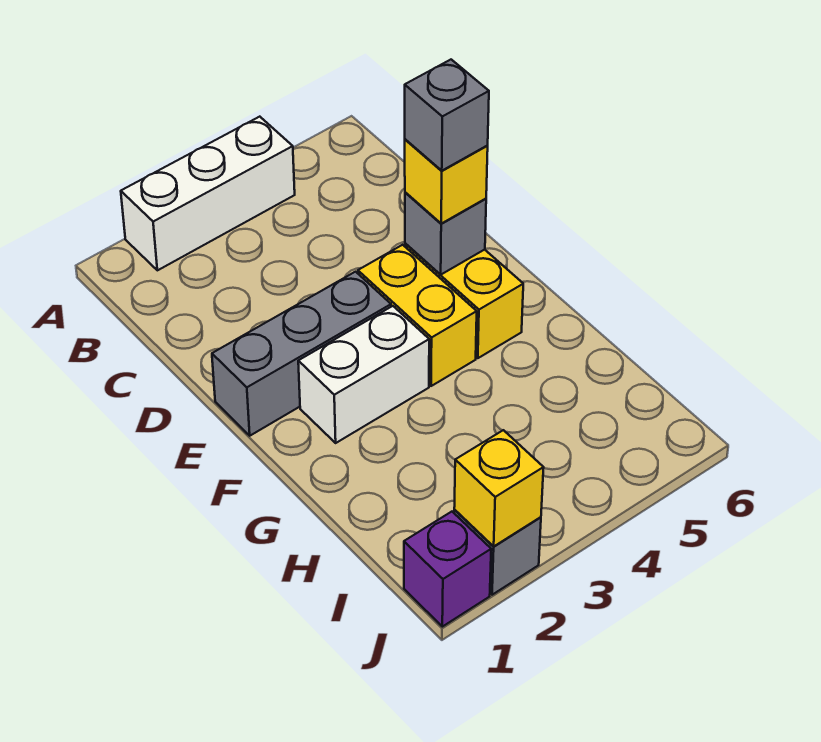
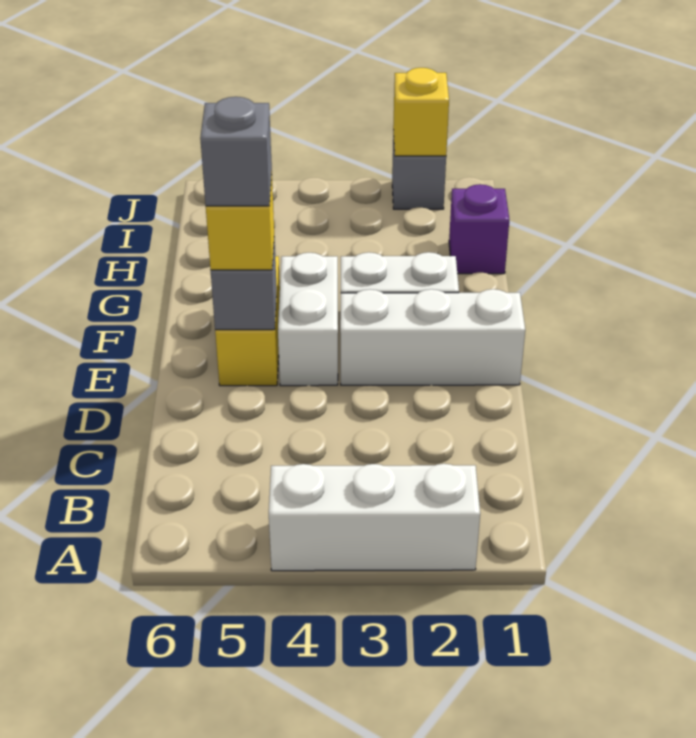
grey brick E1:E3 level 1 -> white brick E1:E3 level 1
yellow brick E4:F4 level 1 -> white brick E4:F4 level 1
purple brick J1 level 1 -> purple brick H1 level 1

